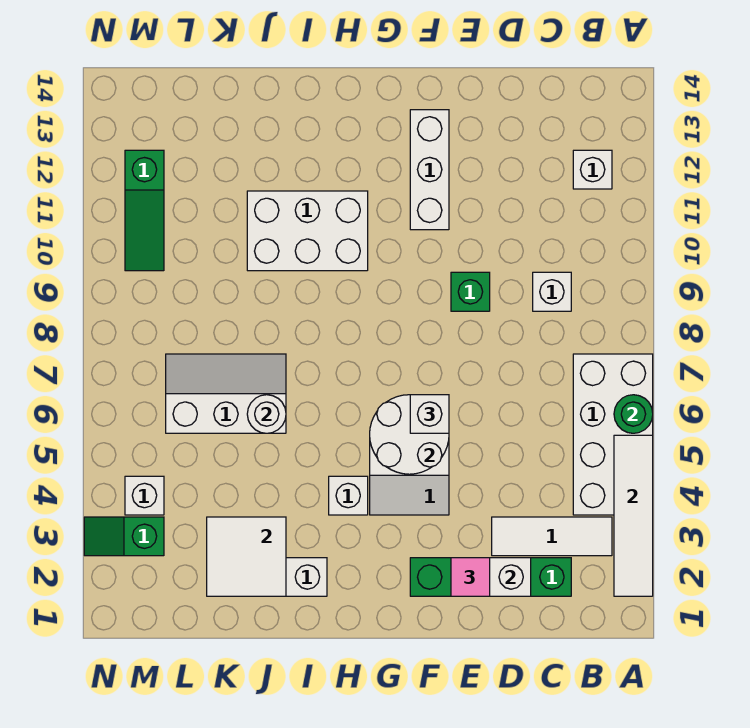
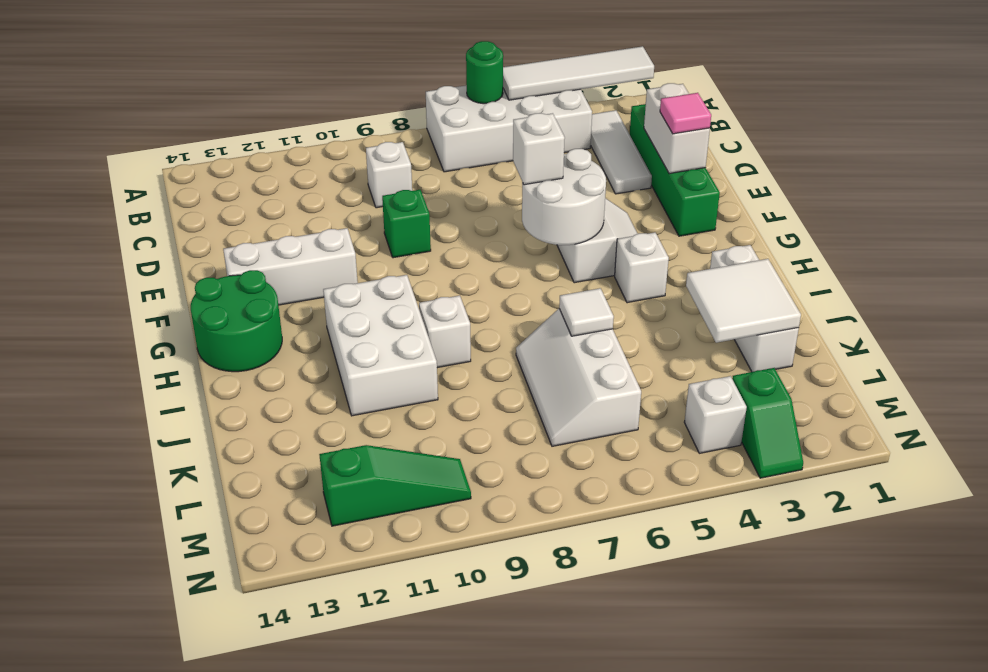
white brick B12 level 1 -> white brick I9 level 1
none -> green round brick G13:H14 level 1
white round brick J6 level 2 -> white tile J6 level 2

